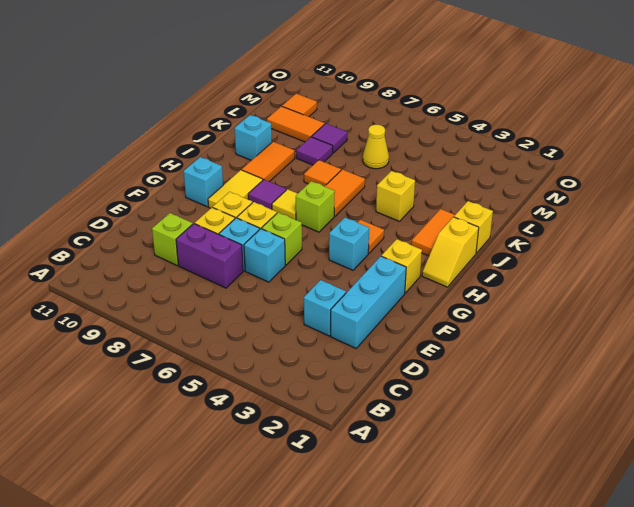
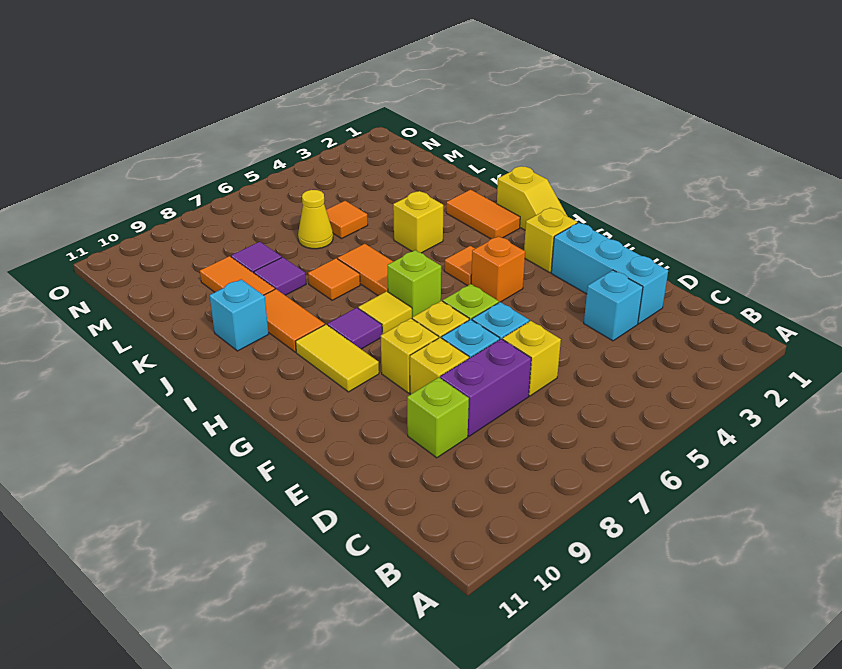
cyan brick G4 level 1 -> orange brick G4 level 1
cyan brick G10 level 1 -> none
yellow brick J1 level 1 -> yellow brick D6 level 1
orange tile L9:L10 level 1 -> orange tile K9:L9 level 1
orange tile M10 level 1 -> orange tile L5 level 1

